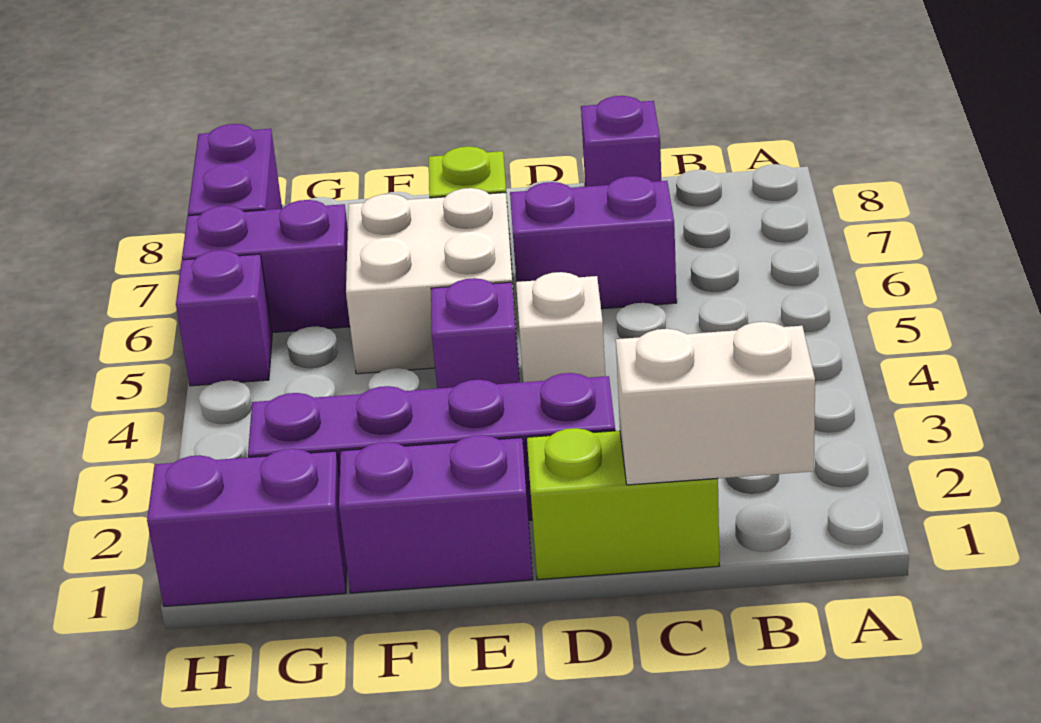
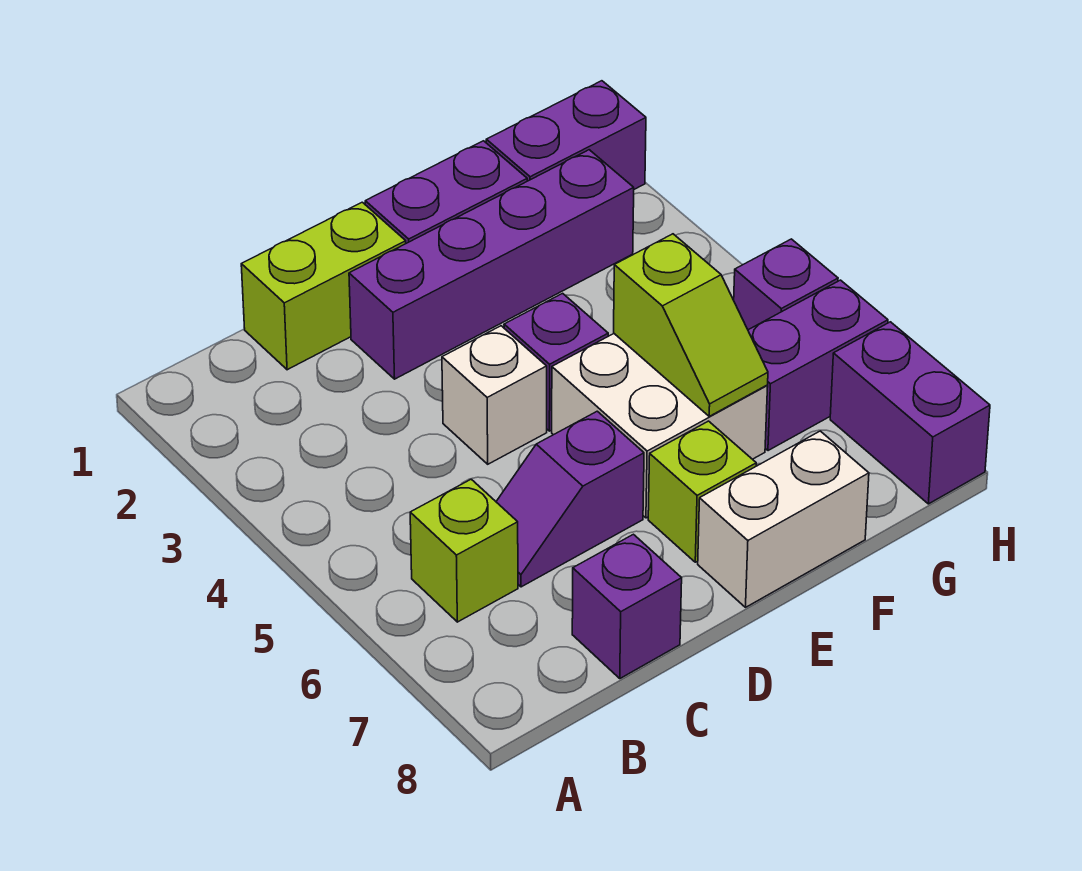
white brick B1:C1 level 2 -> white brick E8:F8 level 1
none -> lime brick B6 level 1
purple brick C6:D6 level 1 -> purple slope C6:D6 level 1 top D
none -> lime slope F5:F6 level 2 top 5

